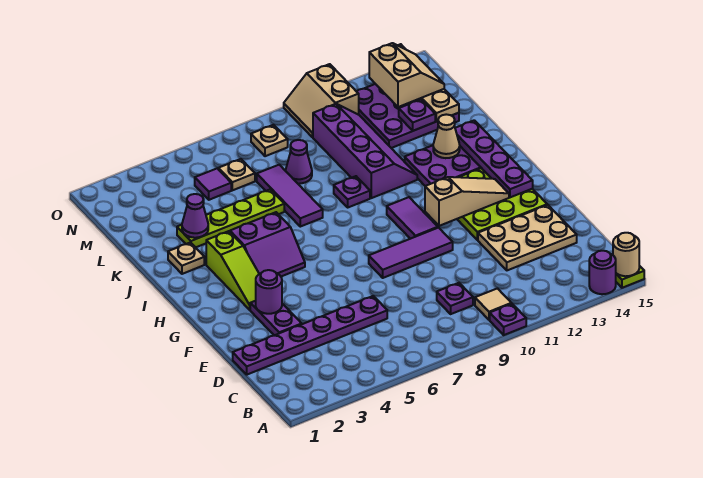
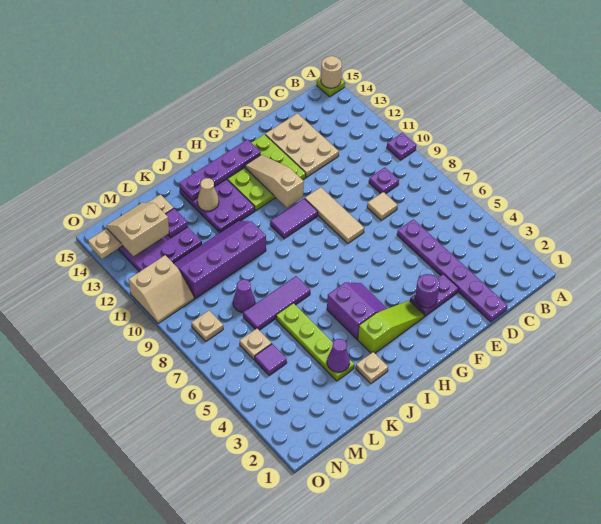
purple round brick A14 level 1 -> none
tan tile B10 level 1 -> tan tile D8 level 1
purple tile F8:F10 level 1 -> tan tile F8:F10 level 1
purple plate J9 level 1 -> none

